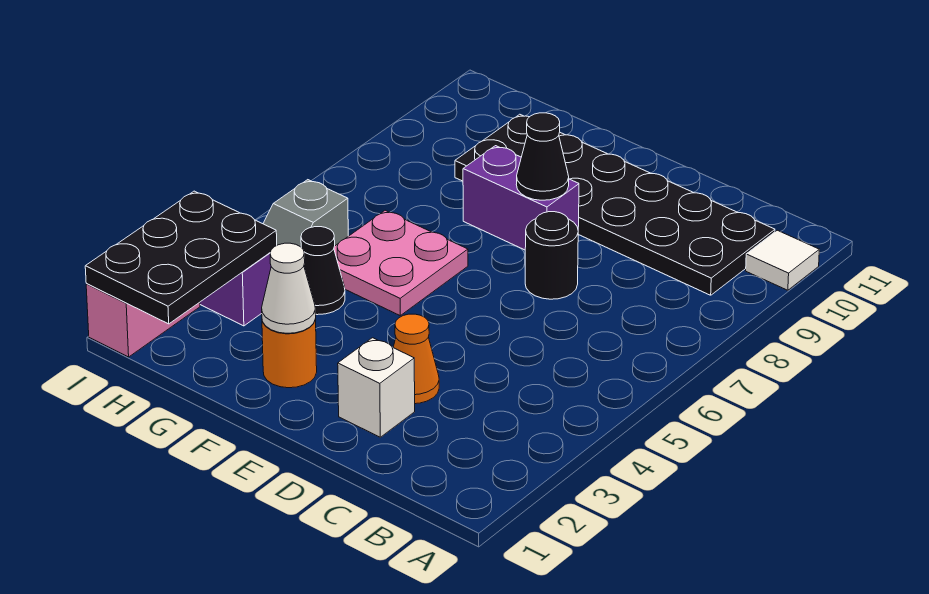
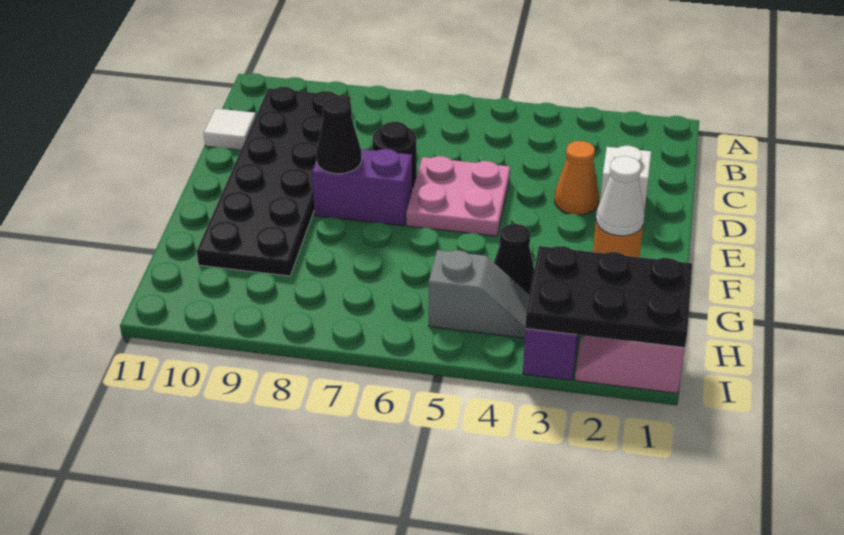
white tile A10 level 1 -> white tile C11 level 1
purple brick E8:F8 level 1 -> purple brick E7:E8 level 1
pink plate F5:G6 level 1 -> pink plate D5:E6 level 1

